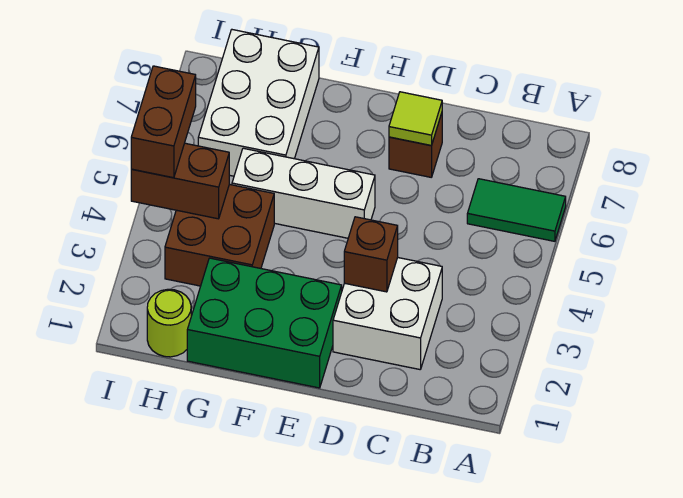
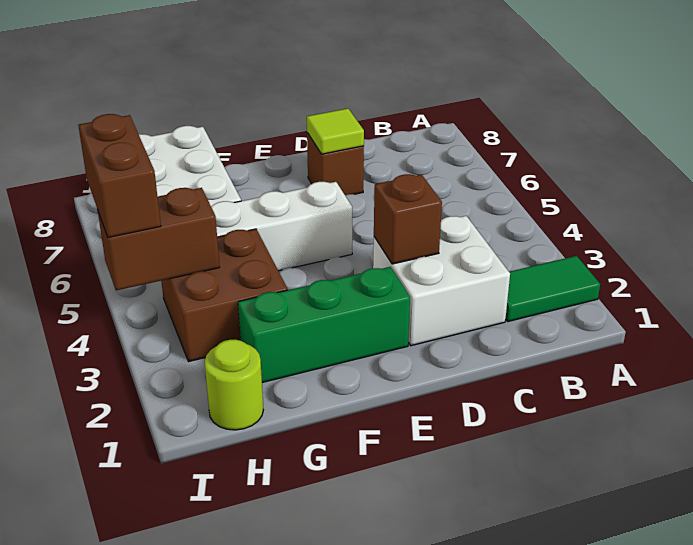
green tile A6:B6 level 1 -> green tile A2:B2 level 1
green brick E1:G2 level 1 -> green brick E2:G2 level 1

